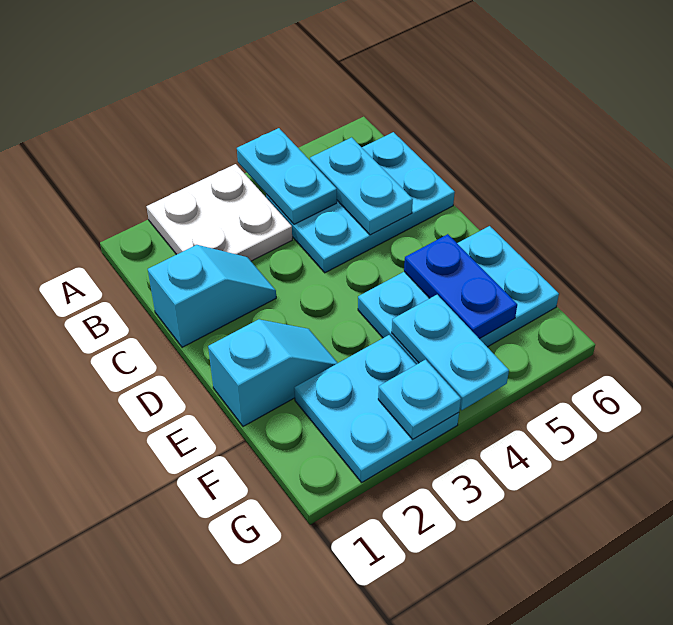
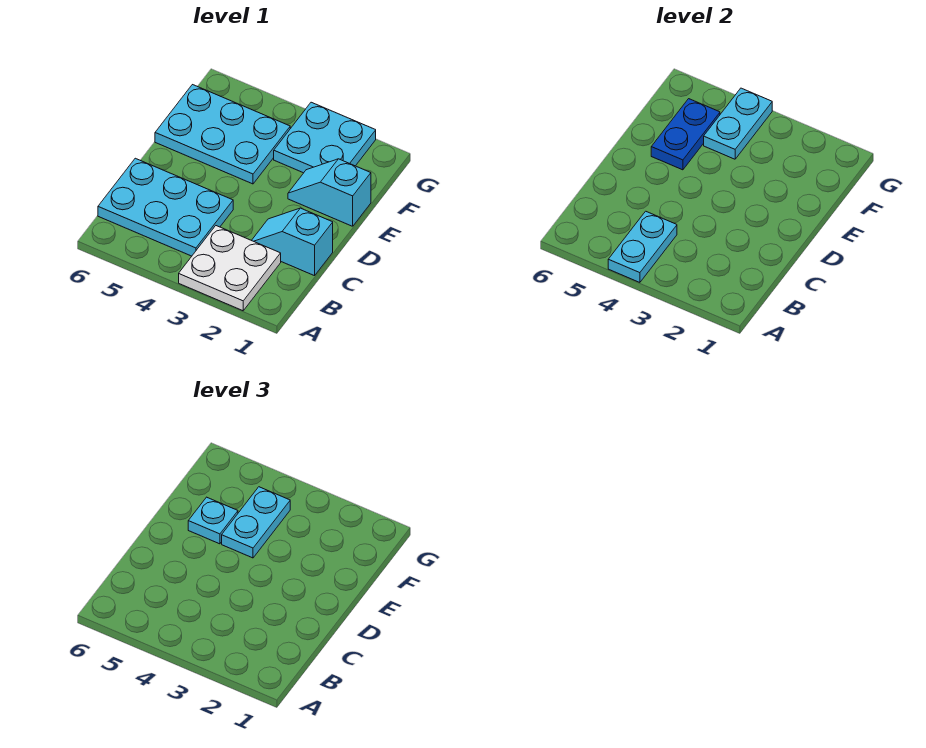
cyan plate B5:C5 level 2 -> cyan plate E4:F4 level 3
cyan plate G3 level 2 -> cyan plate E5 level 3

